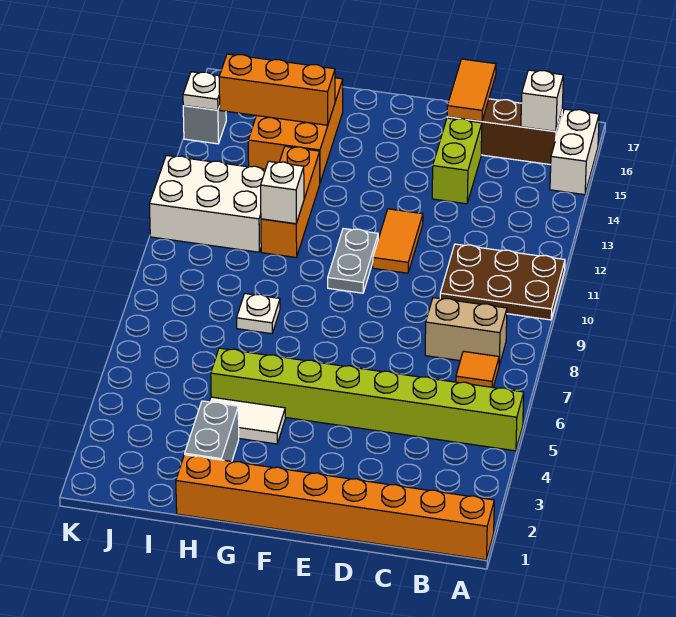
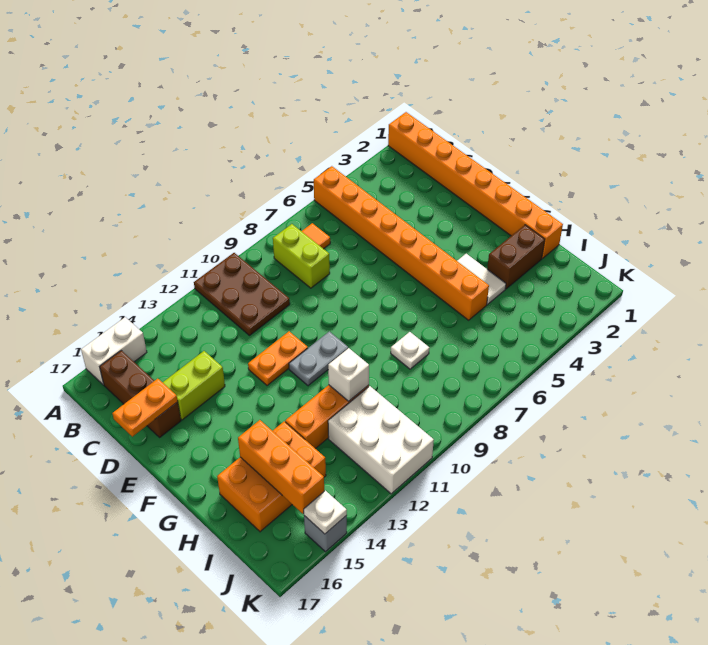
lime brick A5:H5 level 1 -> orange brick A5:H5 level 1
tan brick B8:C8 level 1 -> lime brick B8:C8 level 1
white brick B16 level 2 -> none
orange tile D16:D17 level 2 -> orange plate D16:D17 level 2
orange tile E11:E12 level 1 -> orange plate E11:E12 level 1
grey brick H2:H3 level 1 -> brown brick H2:H3 level 1

